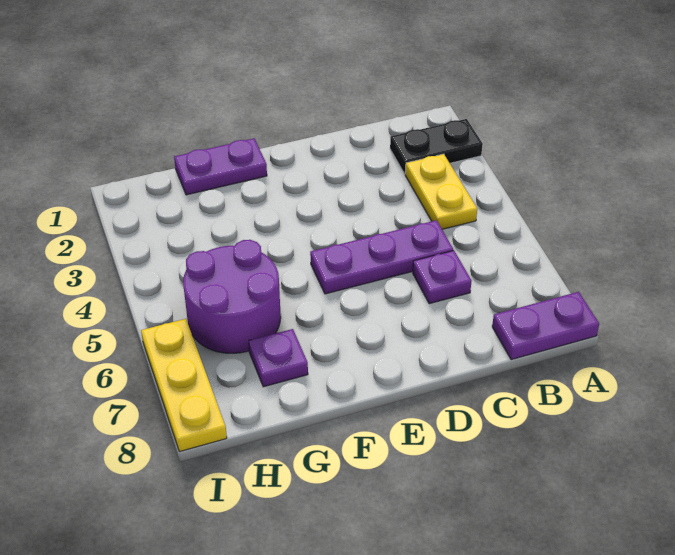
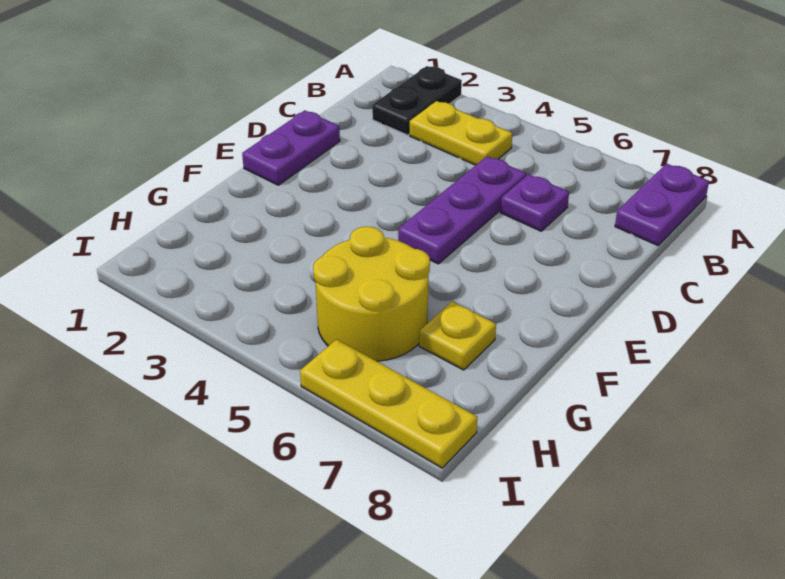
purple plate F1:G1 level 1 -> purple plate D1:E1 level 1
purple round brick G5:H6 level 1 -> yellow round brick G5:H6 level 1
purple plate G7 level 1 -> yellow plate G7 level 1

